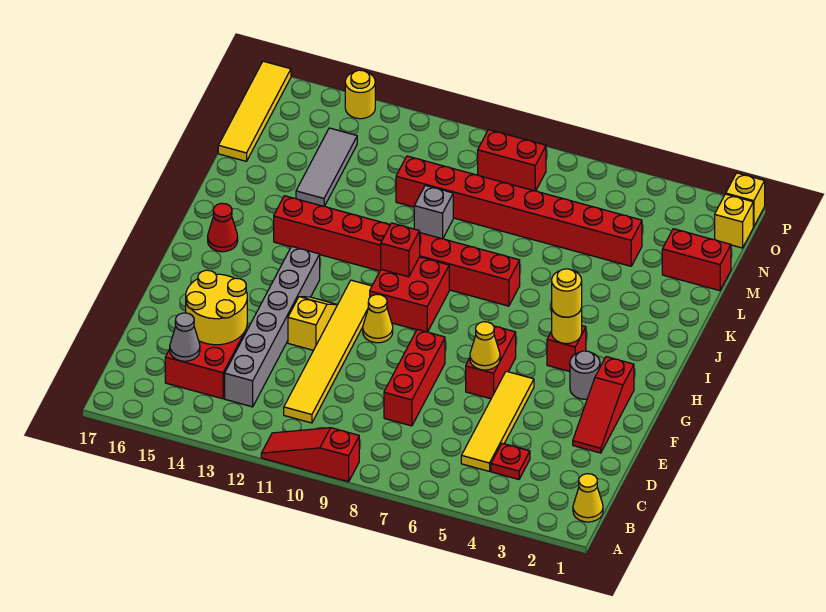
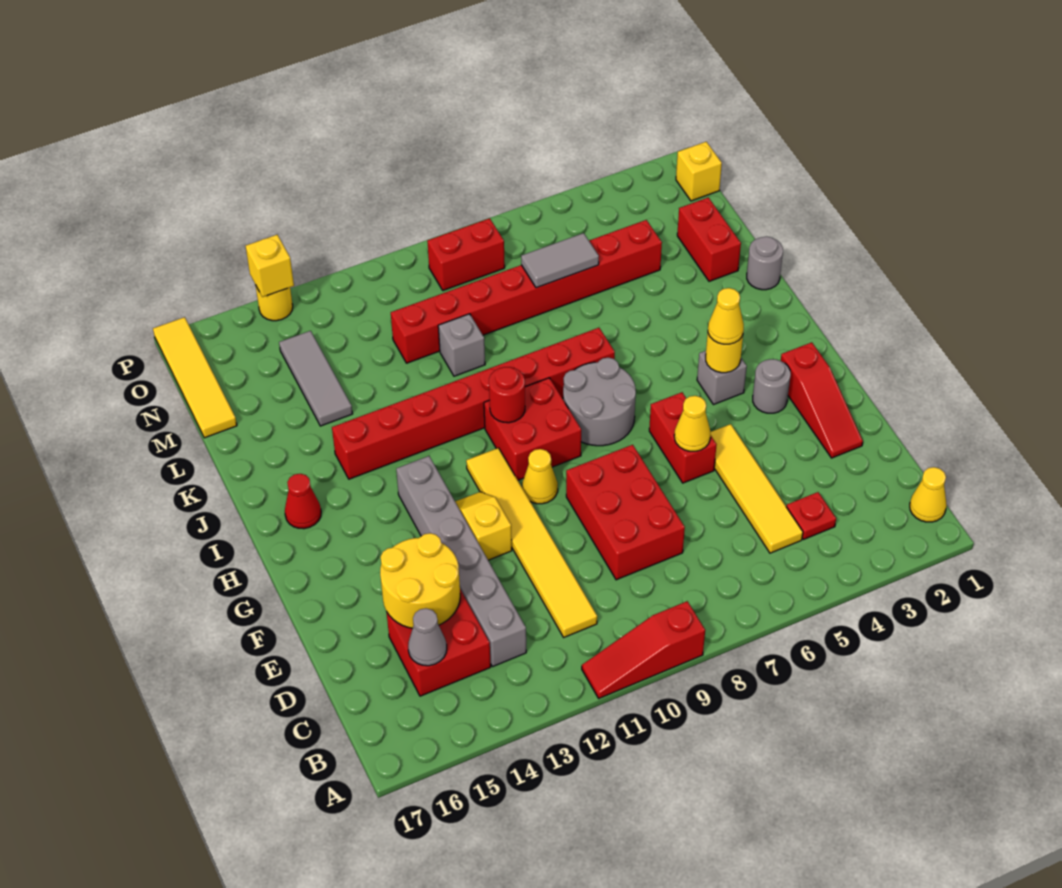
red brick D8:F8 level 1 -> red brick D8:F9 level 1
red brick H4 level 1 -> grey brick H4 level 1
yellow round brick H4 level 3 -> yellow cone H4 level 3
none -> grey round brick H7:I8 level 1
red brick I10 level 2 -> red round brick I10 level 2
none -> grey round brick K1 level 1
red brick M1:M2 level 1 -> red brick L2:M2 level 1
none -> grey tile M6:M7 level 2
yellow brick P1 level 1 -> yellow brick P14 level 2

